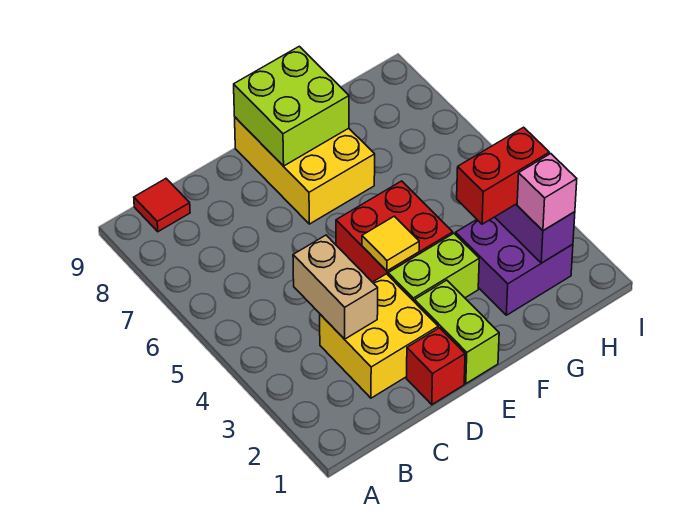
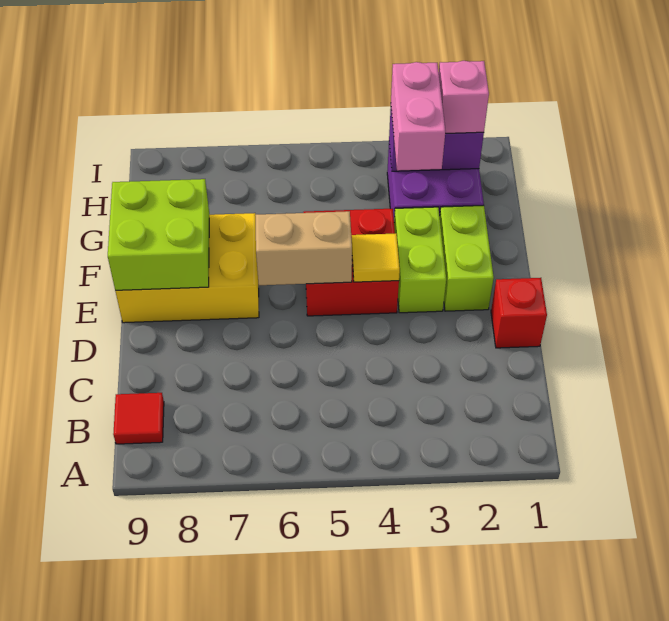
yellow brick C2:D3 level 1 -> none
tan brick C3:C4 level 2 -> tan brick E5:E6 level 2
lime brick E1:E2 level 1 -> lime brick E2:F2 level 1
red brick G3:H3 level 3 -> pink brick G3:H3 level 3

